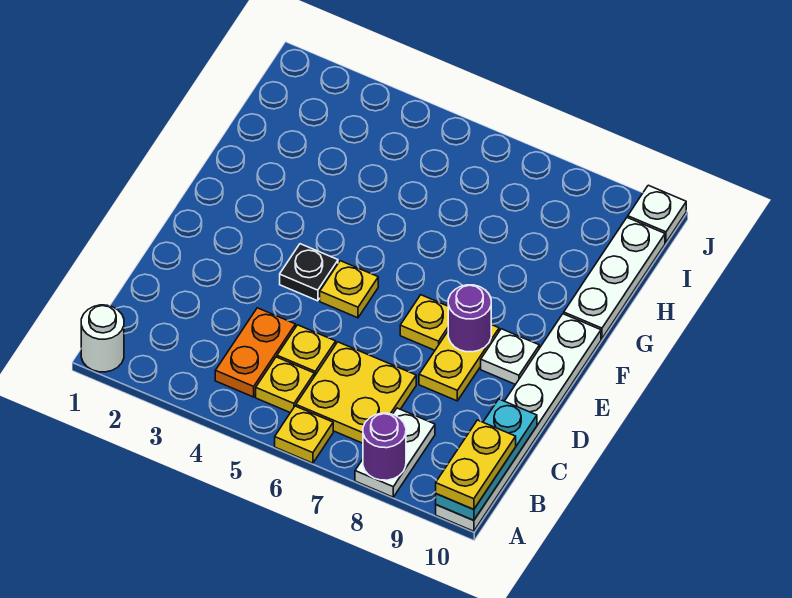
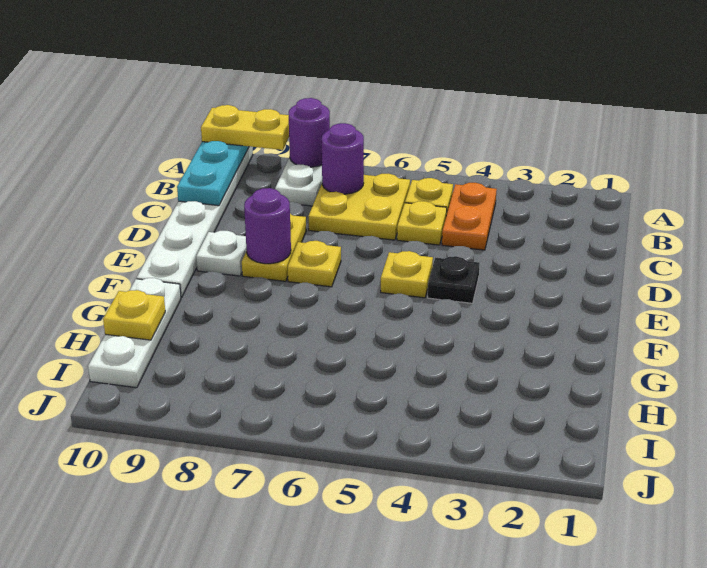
white round brick A1 level 1 -> none
yellow plate A6 level 1 -> yellow plate H10 level 2
yellow plate A10:B10 level 3 -> yellow plate A9:A10 level 3
none -> purple round brick B7 level 2
white plate J10 level 1 -> none

